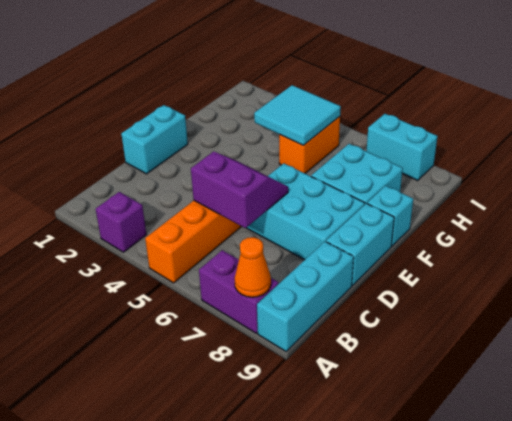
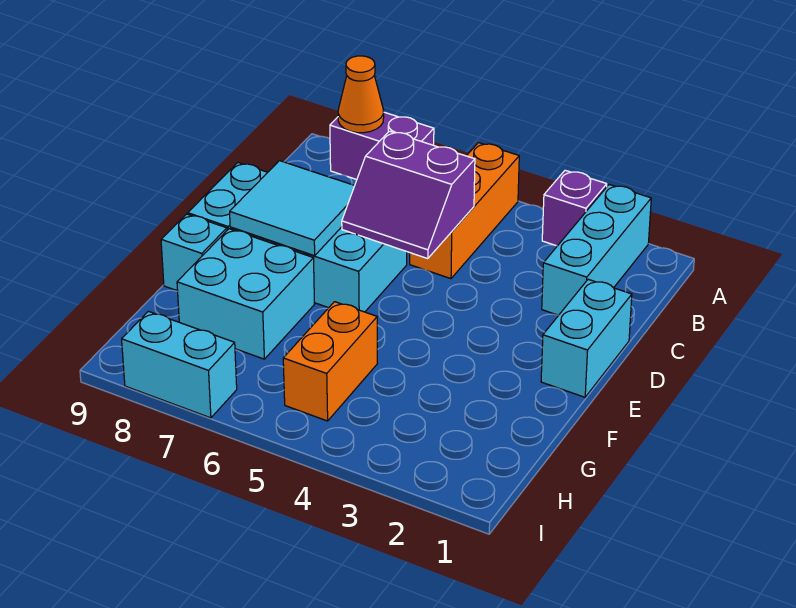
cyan brick A9:C9 level 1 -> cyan brick A2:C2 level 1
cyan tile G4:H5 level 2 -> cyan tile D7:E8 level 2

